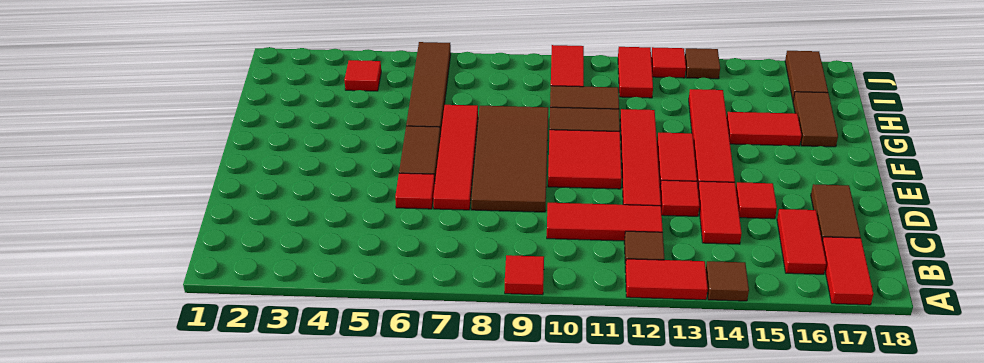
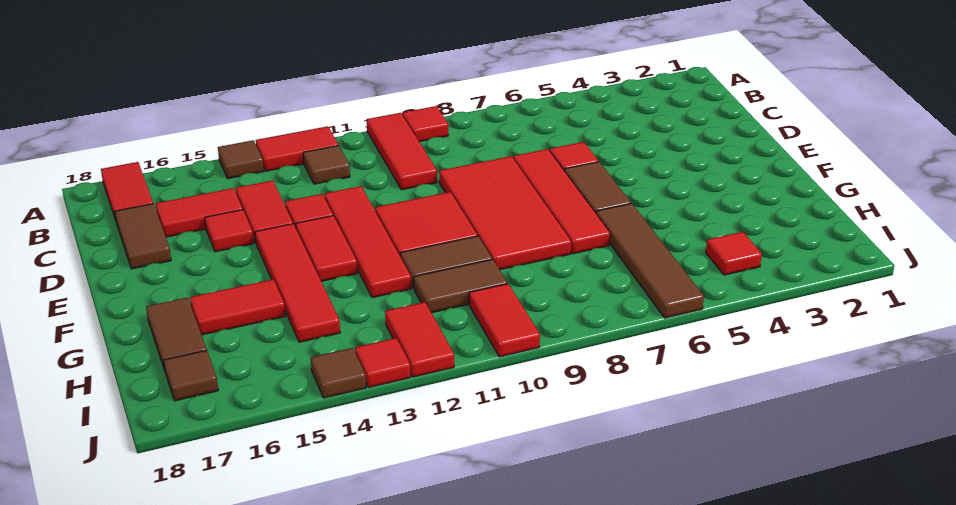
red tile B16:C16 level 1 -> red tile C15:C16 level 1
red tile C10:C12 level 1 -> red tile A10:C10 level 1
brown tile D8:G9 level 1 -> red tile D8:G9 level 1
brown tile I17:J17 level 1 -> brown tile I17 level 1

